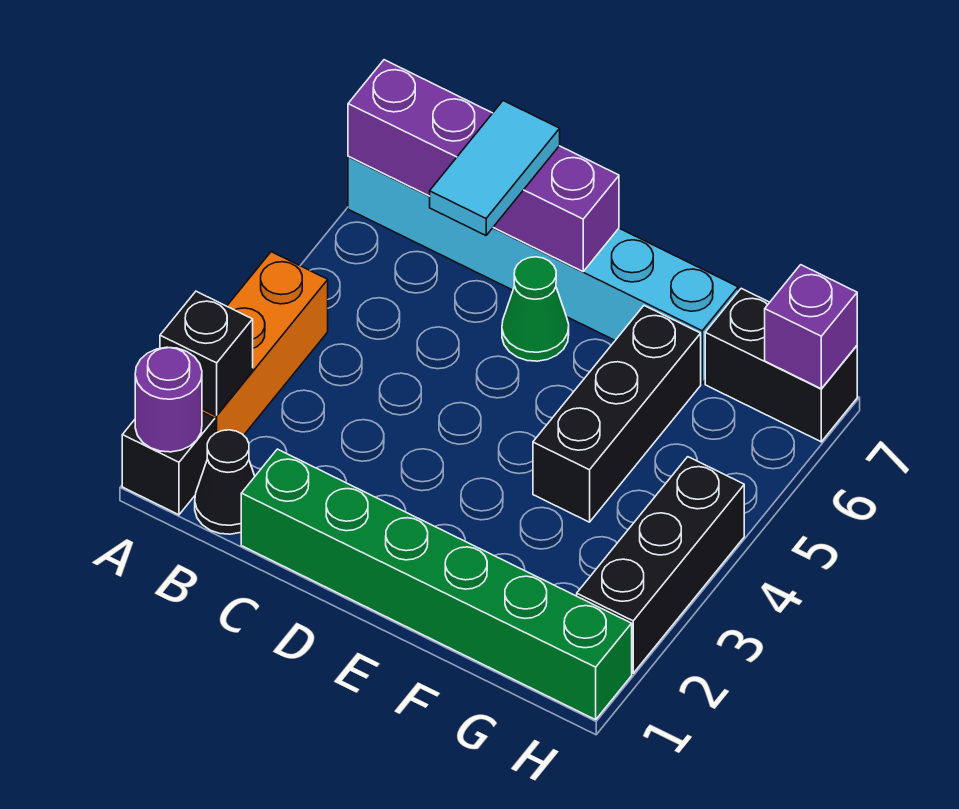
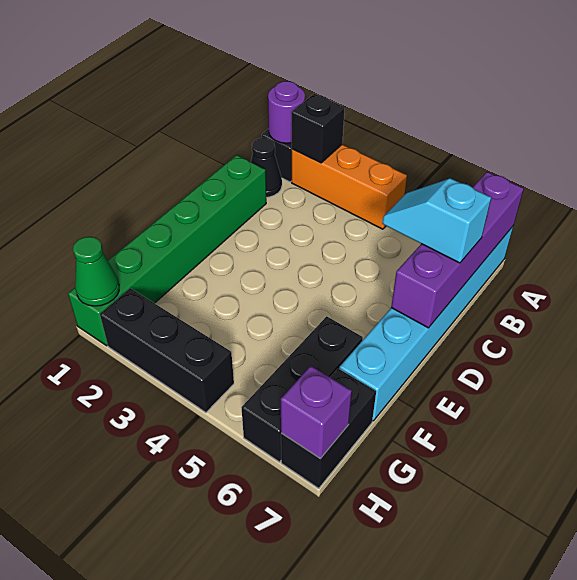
cyan tile C6:C7 level 3 -> cyan slope C6:C7 level 3 top 7
green cone D6 level 1 -> green cone H1 level 2
black brick F4:F6 level 1 -> black brick F6:H6 level 1

